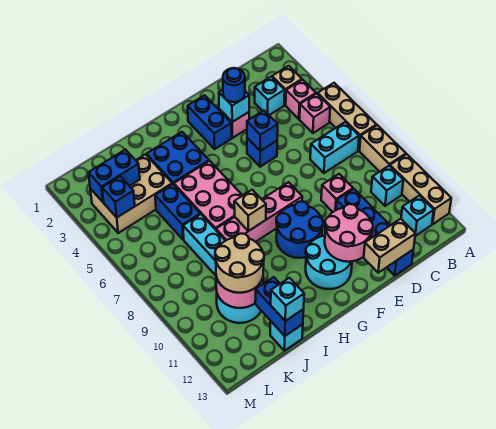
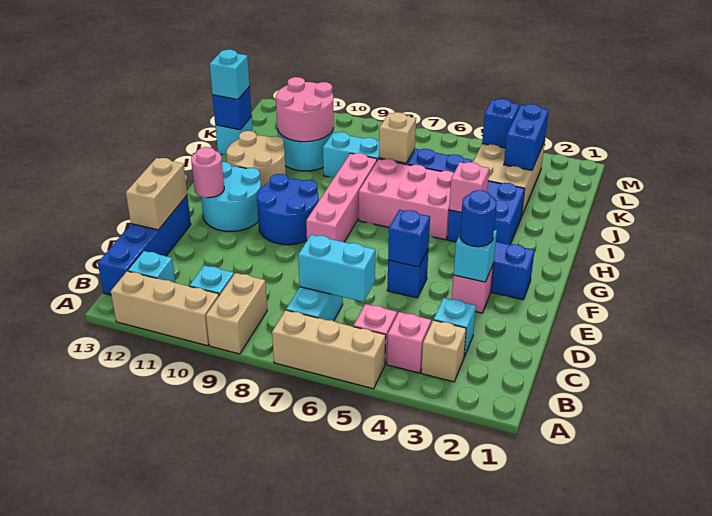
tan brick A8:A9 level 1 -> tan brick A9:B9 level 1
none -> cyan brick C6:C7 level 2
pink brick D9 level 1 -> pink brick H4 level 2
blue brick D10:D13 level 1 -> blue brick B13:E13 level 1
pink round brick E11:F12 level 2 -> pink round brick F12 level 2
tan brick H8 level 2 -> tan brick J7 level 2
tan round brick J10:K11 level 3 -> tan round brick H11:I12 level 1
blue brick J12:J13 level 2 -> blue brick J13 level 2

